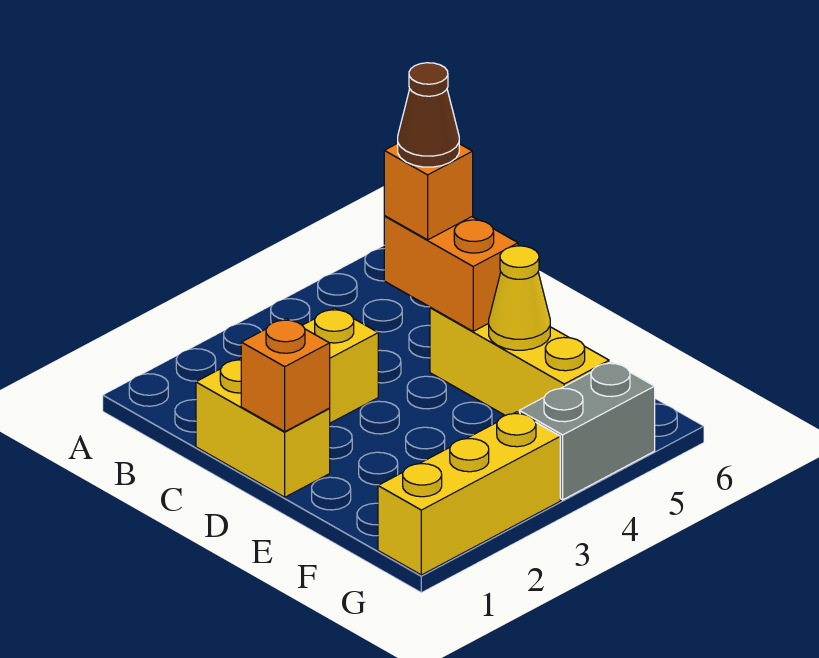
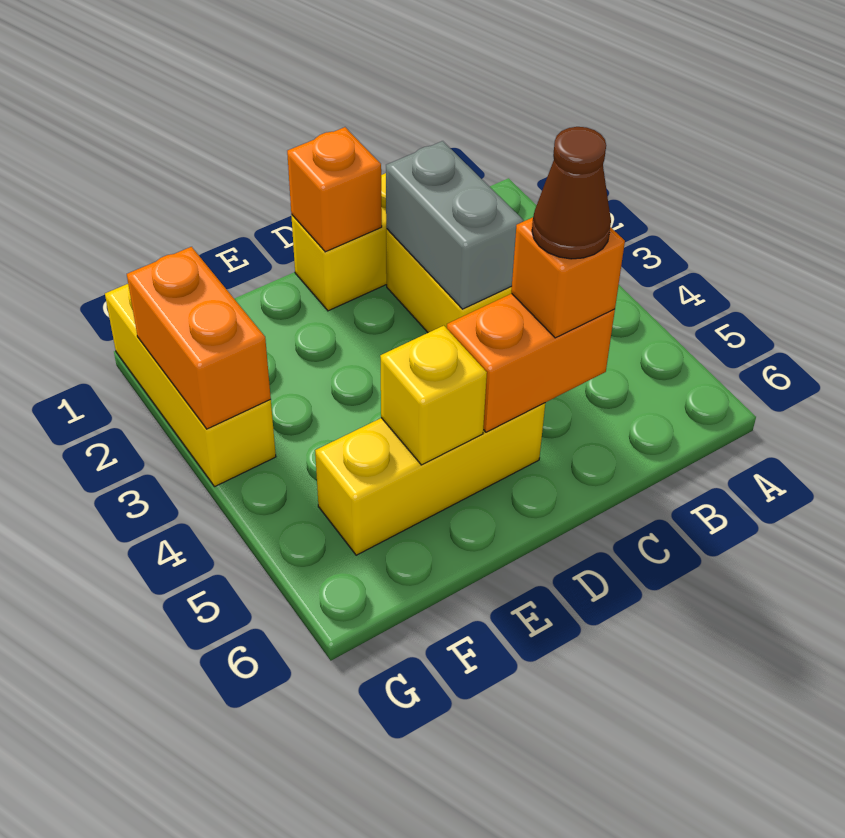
yellow cone E5 level 2 -> yellow brick E5 level 2
none -> orange brick G2:G3 level 2
grey brick G4:G5 level 1 -> grey brick C2:C3 level 2

